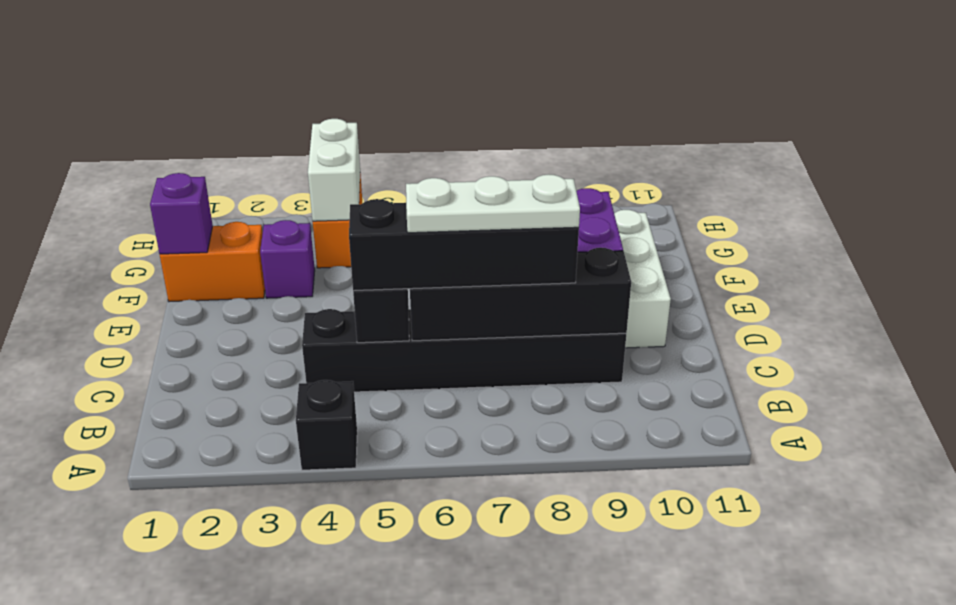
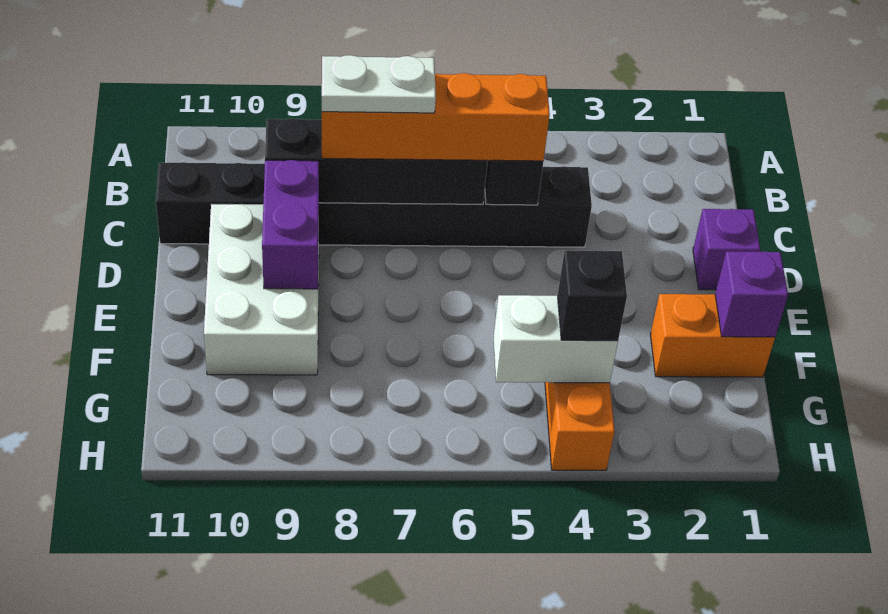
black brick A4 level 1 -> black brick G4 level 3
black brick C4:C9 level 1 -> black brick C4:C11 level 1
black brick C5:C8 level 3 -> orange brick C5:C8 level 3
white plate C6:C8 level 4 -> white plate C7:C8 level 4
purple brick F3 level 1 -> purple brick D1 level 1
white brick G4:H4 level 2 -> white brick G4:G5 level 2

